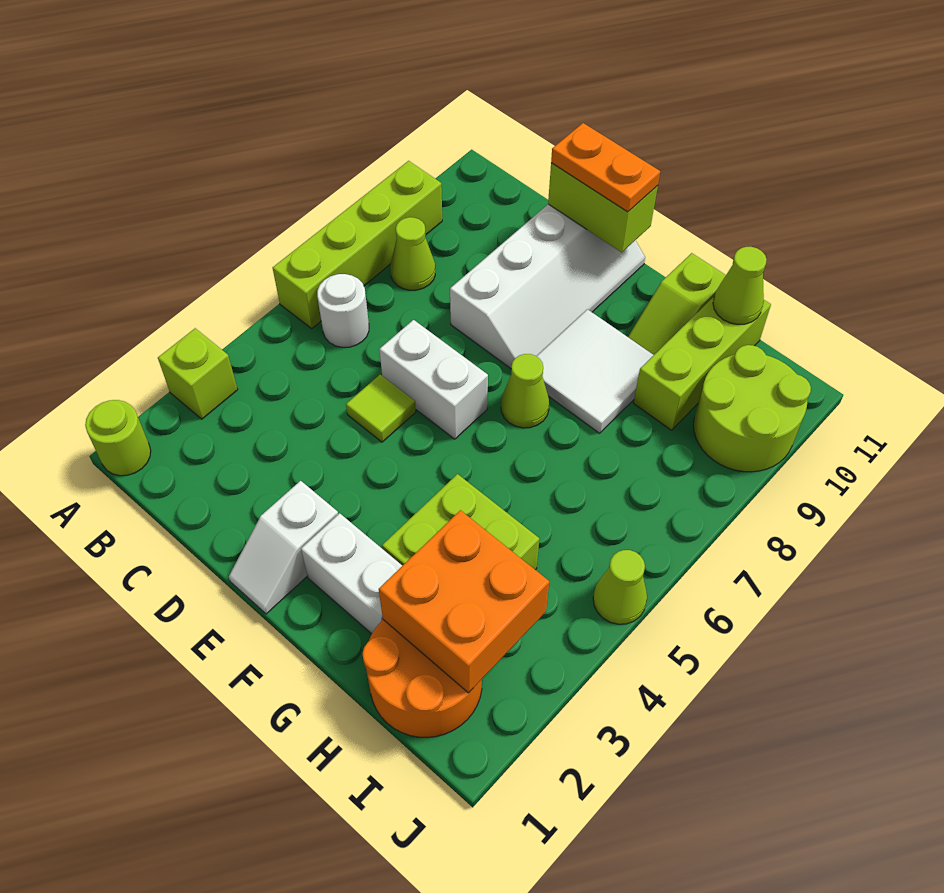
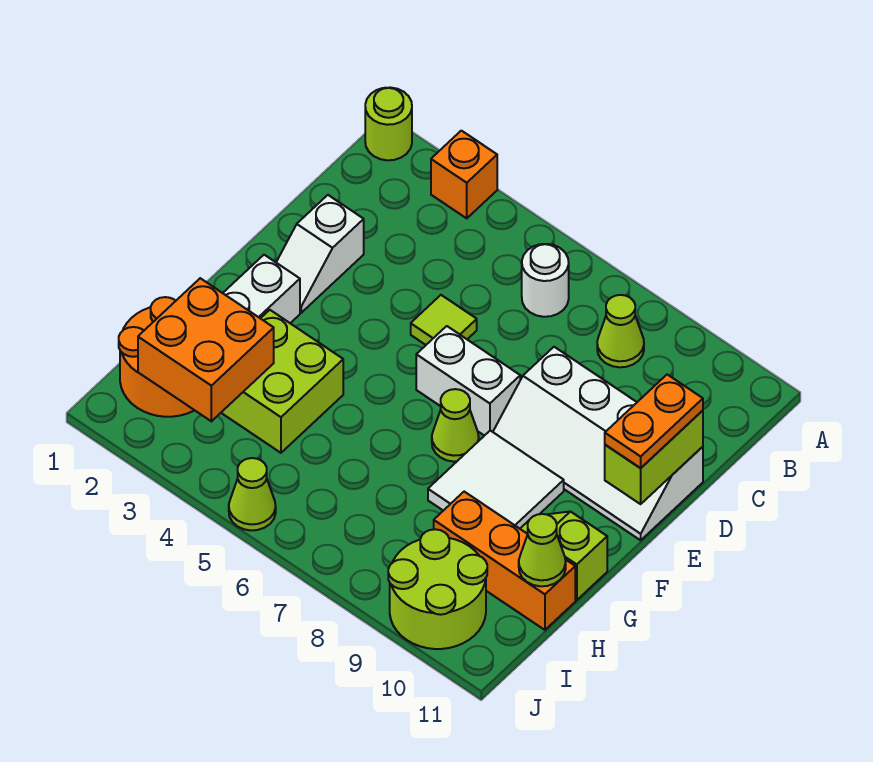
lime brick A3 level 1 -> orange brick A3 level 1
lime brick A6:A9 level 1 -> none
white brick D6:E6 level 1 -> white brick E6:E7 level 1
white slope E1:E2 level 1 top 2 -> white slope D2:E2 level 1 top D
lime brick H9:H11 level 1 -> orange brick H9:H11 level 1

